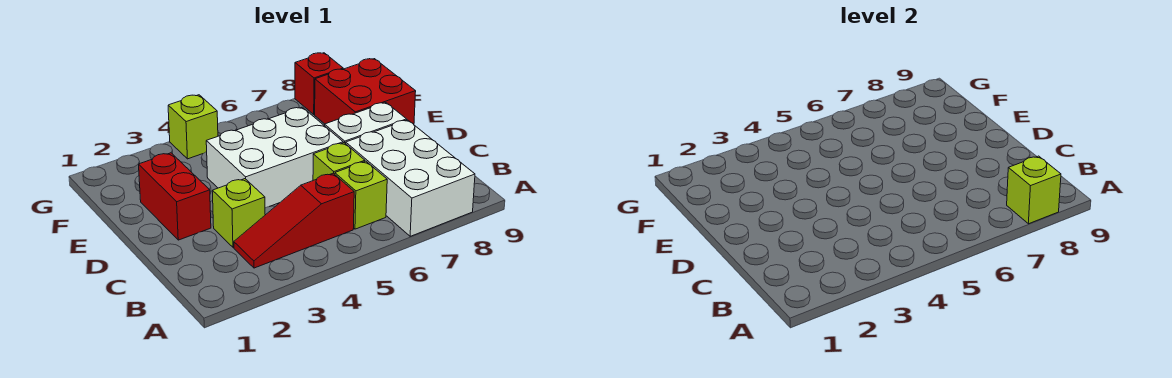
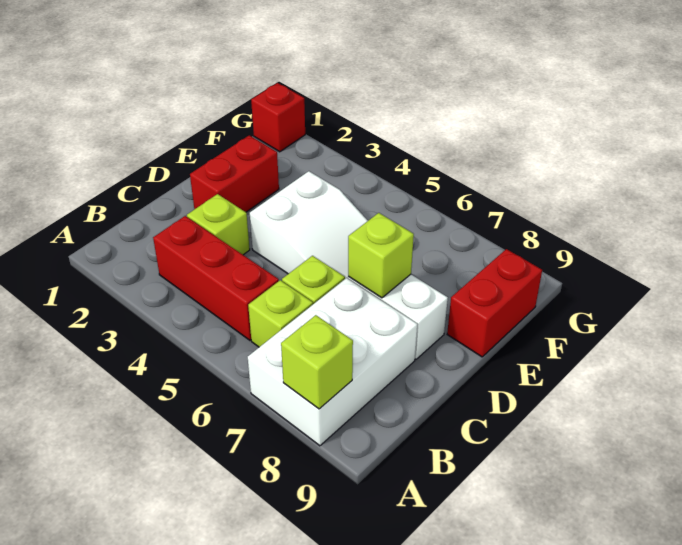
red slope B3:B5 level 1 top 5 -> red brick B3:B5 level 1
white brick D4:E6 level 1 -> white slope D4:E6 level 1 top 4
red brick E8:F9 level 1 -> red brick E9:F9 level 1
lime brick G4 level 1 -> lime brick D7 level 2
red brick G8 level 1 -> red brick G1 level 1

